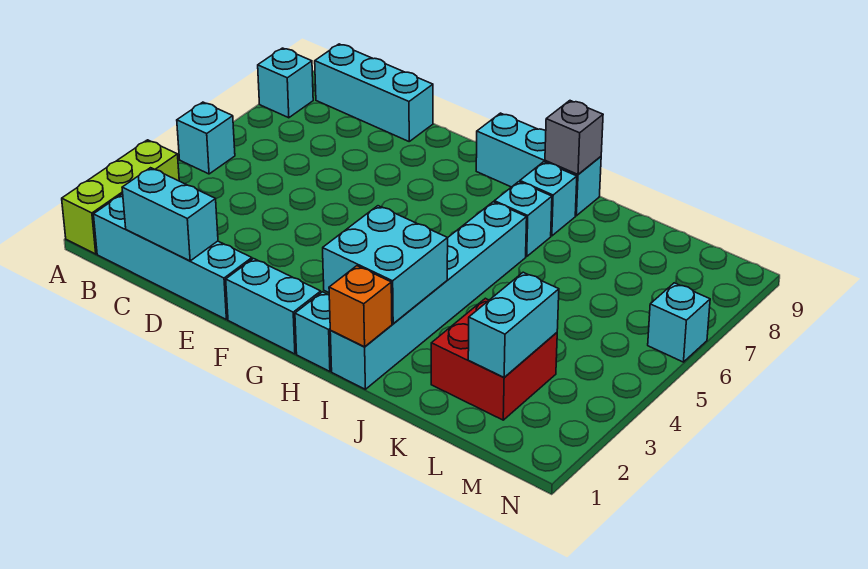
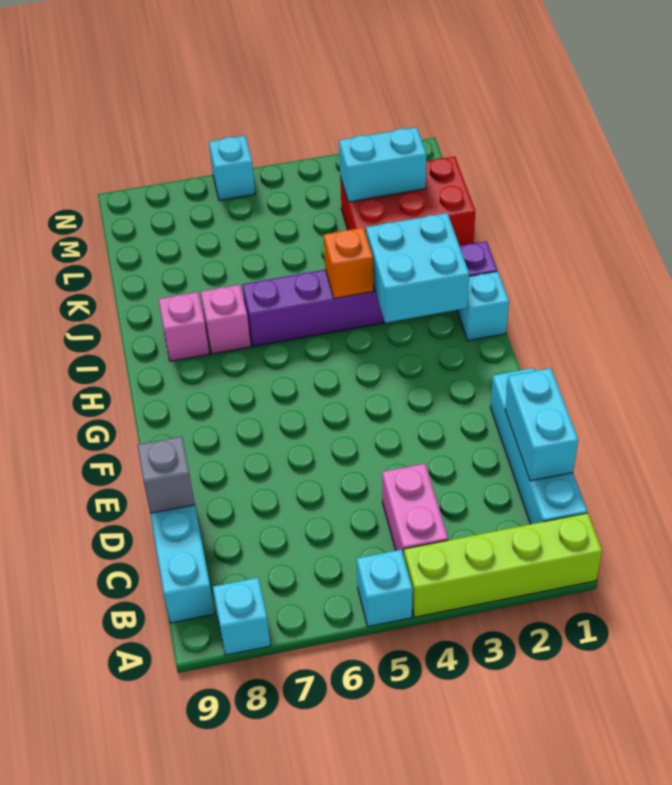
lime brick A1:A3 level 1 -> lime brick A1:A4 level 1
none -> pink brick B4:C4 level 1
cyan brick F1:G1 level 1 -> none
cyan brick G9:I9 level 1 -> none
cyan brick I1:I6 level 1 -> purple brick I1:I6 level 1
orange brick I1 level 2 -> orange brick I4 level 2
cyan brick I7 level 1 -> pink brick I7 level 1
cyan brick I8 level 1 -> pink brick I8 level 1
grey brick I9 level 2 -> grey brick D9 level 2
red brick K2:L3 level 1 -> red brick K1:L3 level 1

